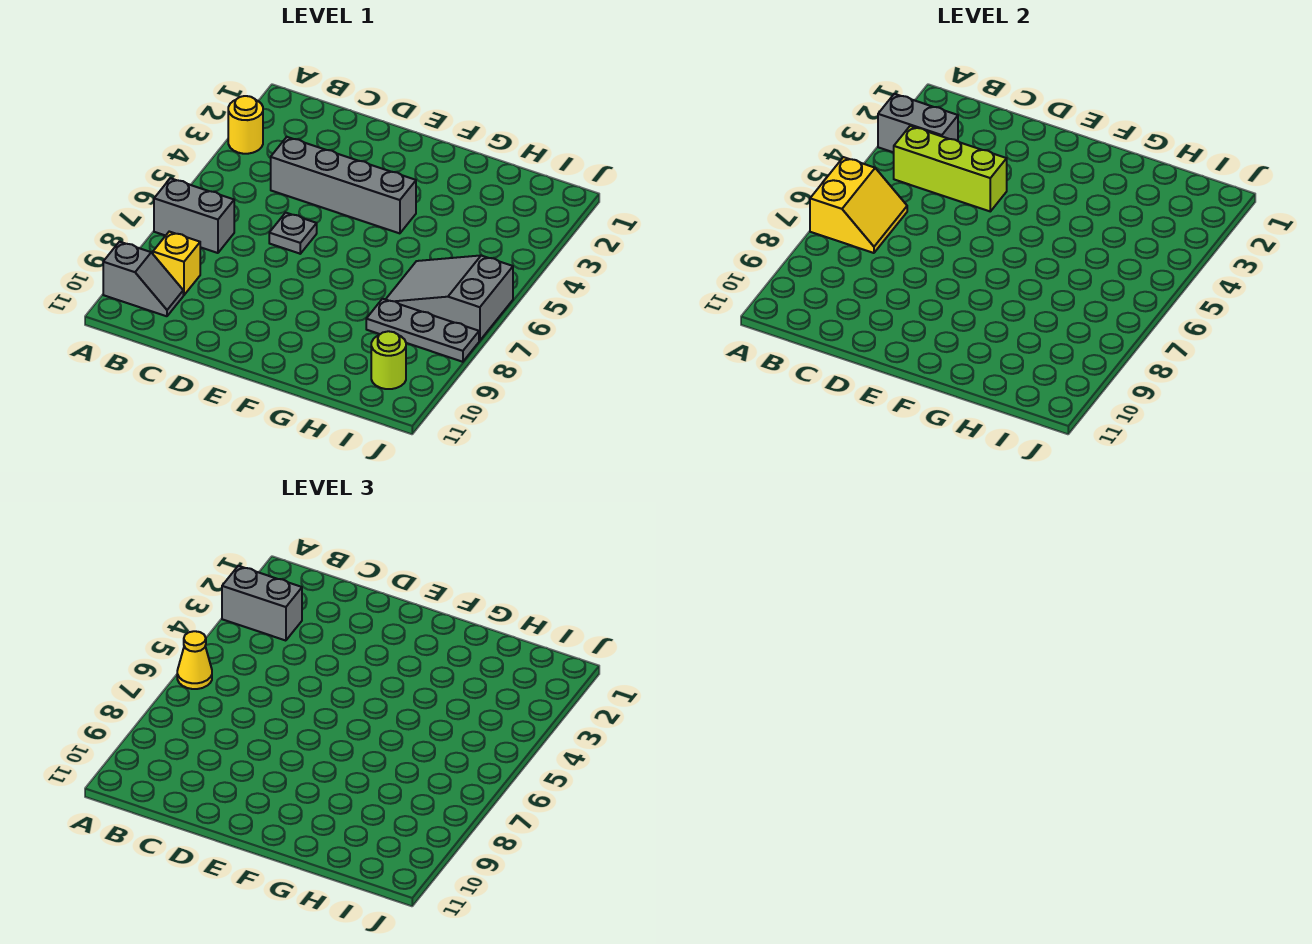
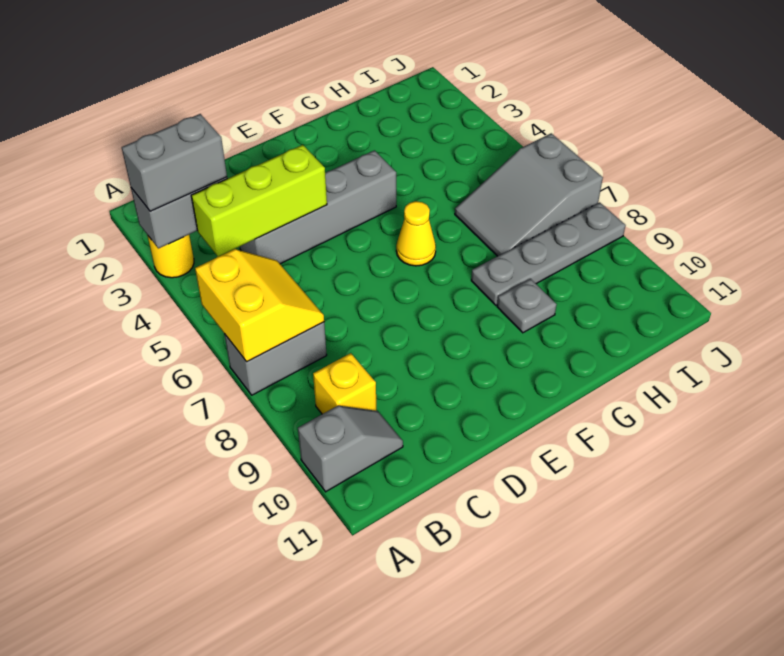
yellow cone A6 level 3 -> yellow cone F6 level 1
grey plate D6 level 1 -> grey plate G9 level 1
grey plate H8:J8 level 1 -> grey plate G8:J8 level 1
lime round brick I10 level 1 -> none

